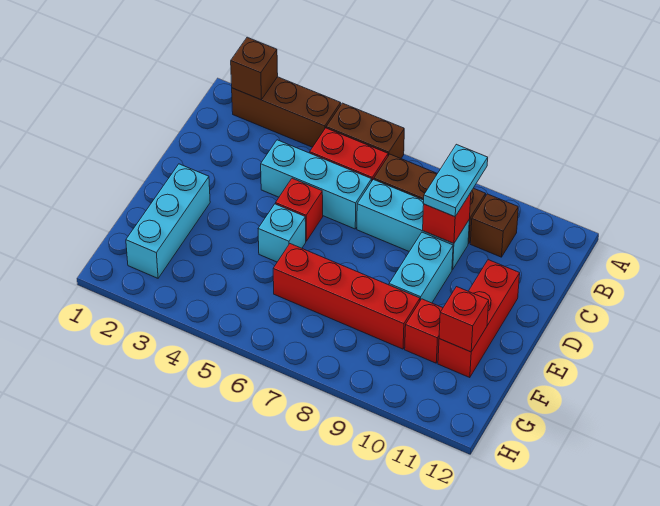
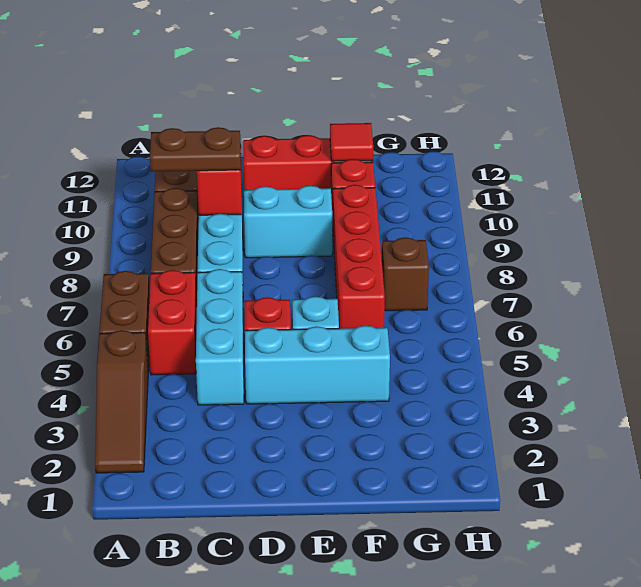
brown brick A2:A4 level 1 -> brown slope A2:A4 level 1 top 4
brown brick A2 level 2 -> brown brick G7 level 1
cyan plate B9:C9 level 3 -> brown plate B9:C9 level 3
cyan brick E2:G2 level 1 -> cyan brick D4:F4 level 1
red brick F11 level 2 -> red tile F11 level 2

